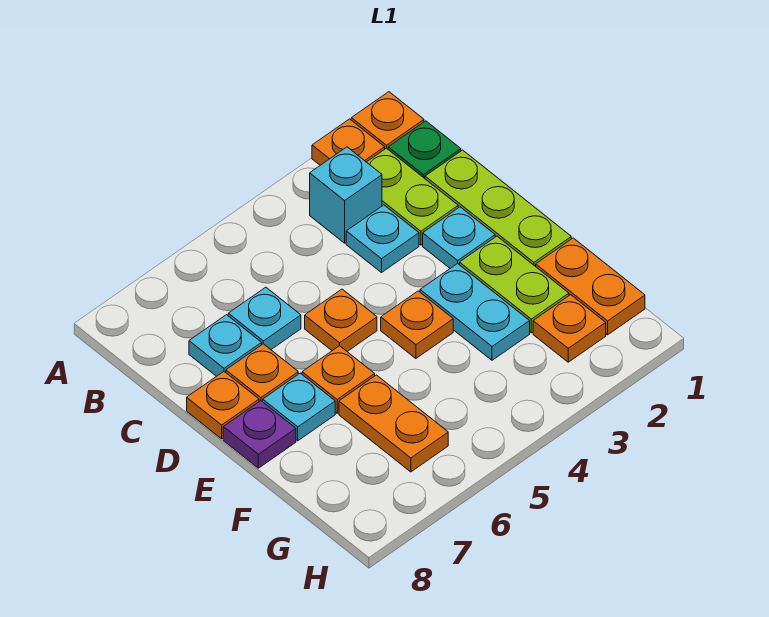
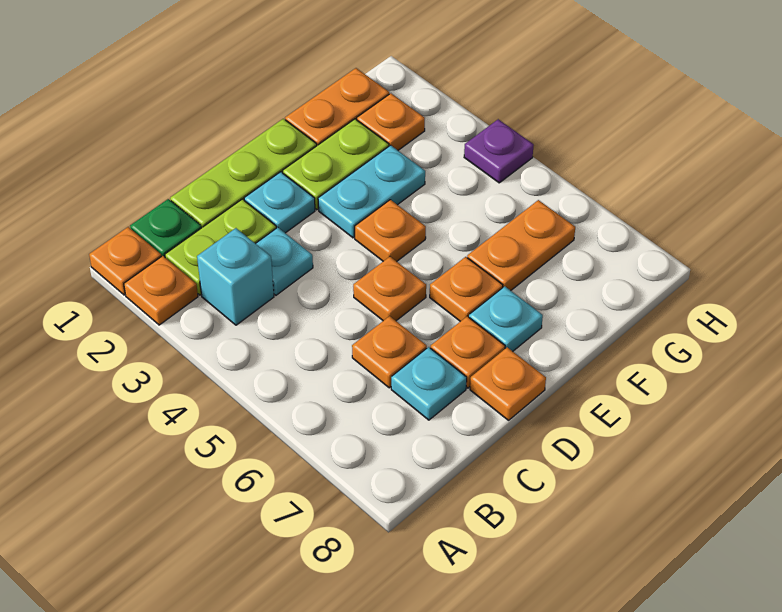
cyan plate C6 level 1 -> orange plate C6 level 1
purple plate E8 level 1 -> purple plate H4 level 1

